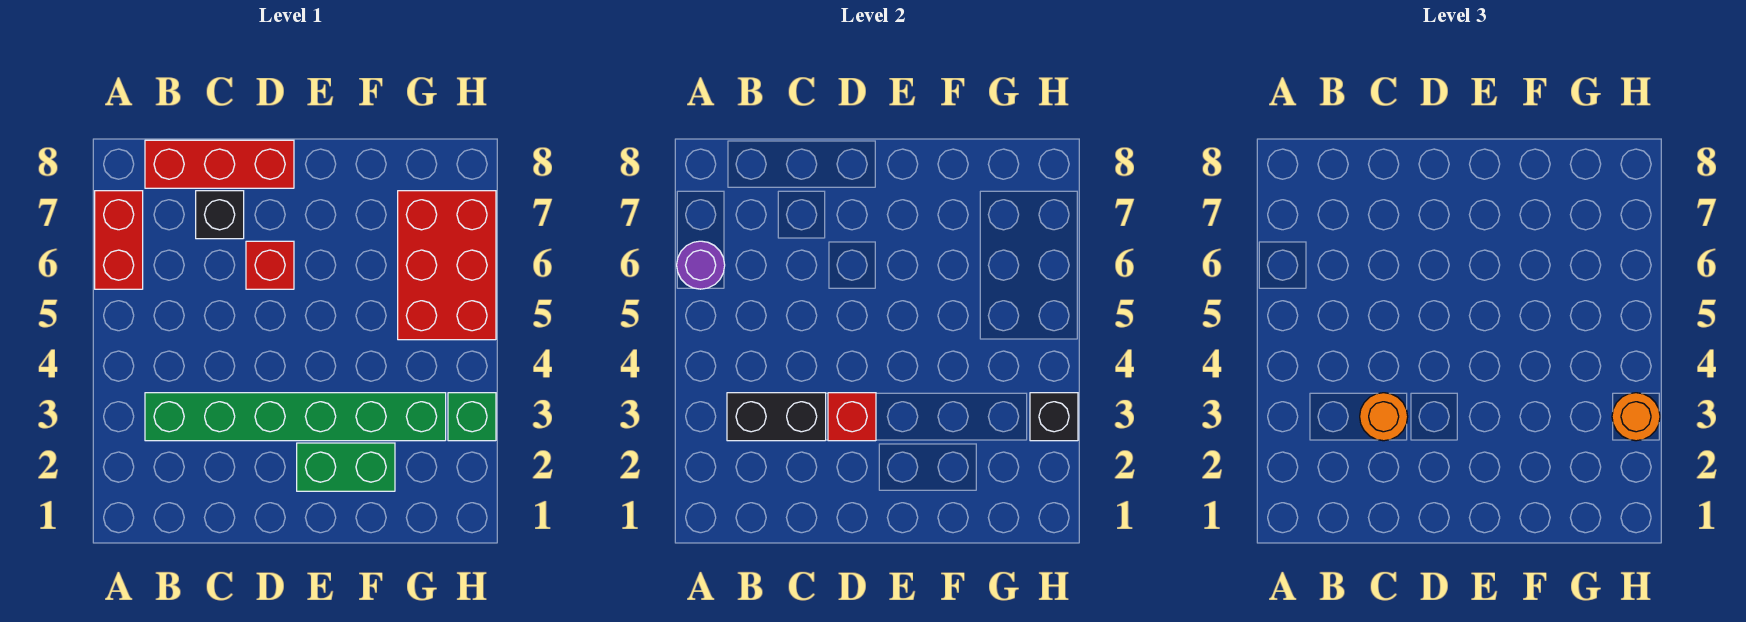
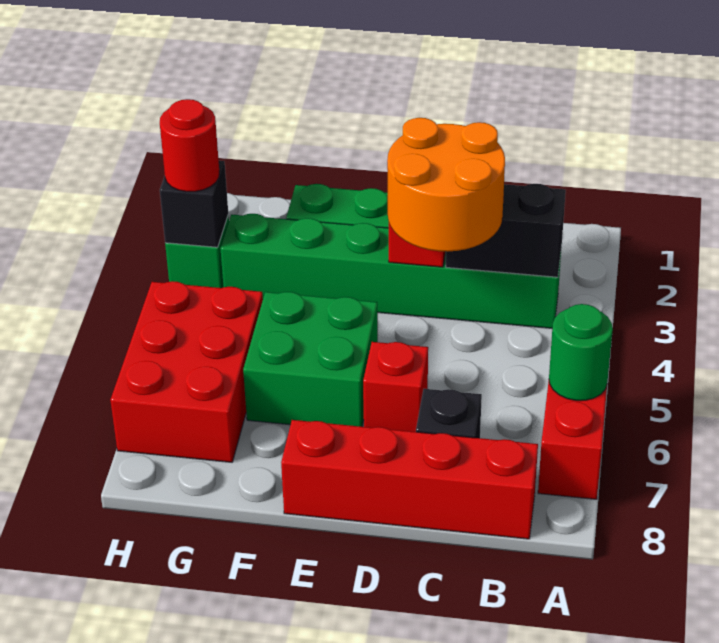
purple round brick A6 level 2 -> green round brick A6 level 2
red brick B8:D8 level 1 -> red brick B8:E8 level 1
orange round brick C3 level 3 -> orange round brick C3:D4 level 3
none -> green brick E5:F6 level 1
orange round brick H3 level 3 -> red round brick H3 level 3

